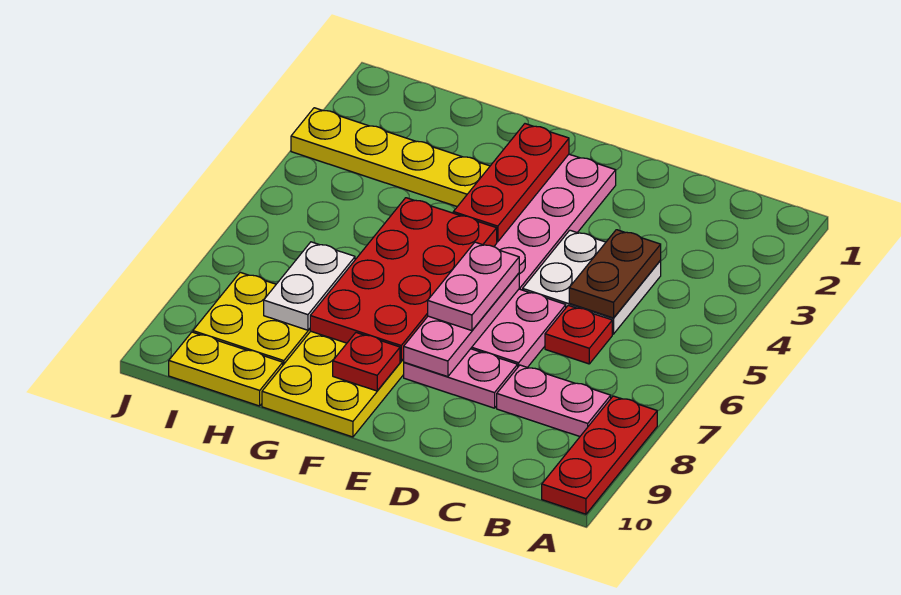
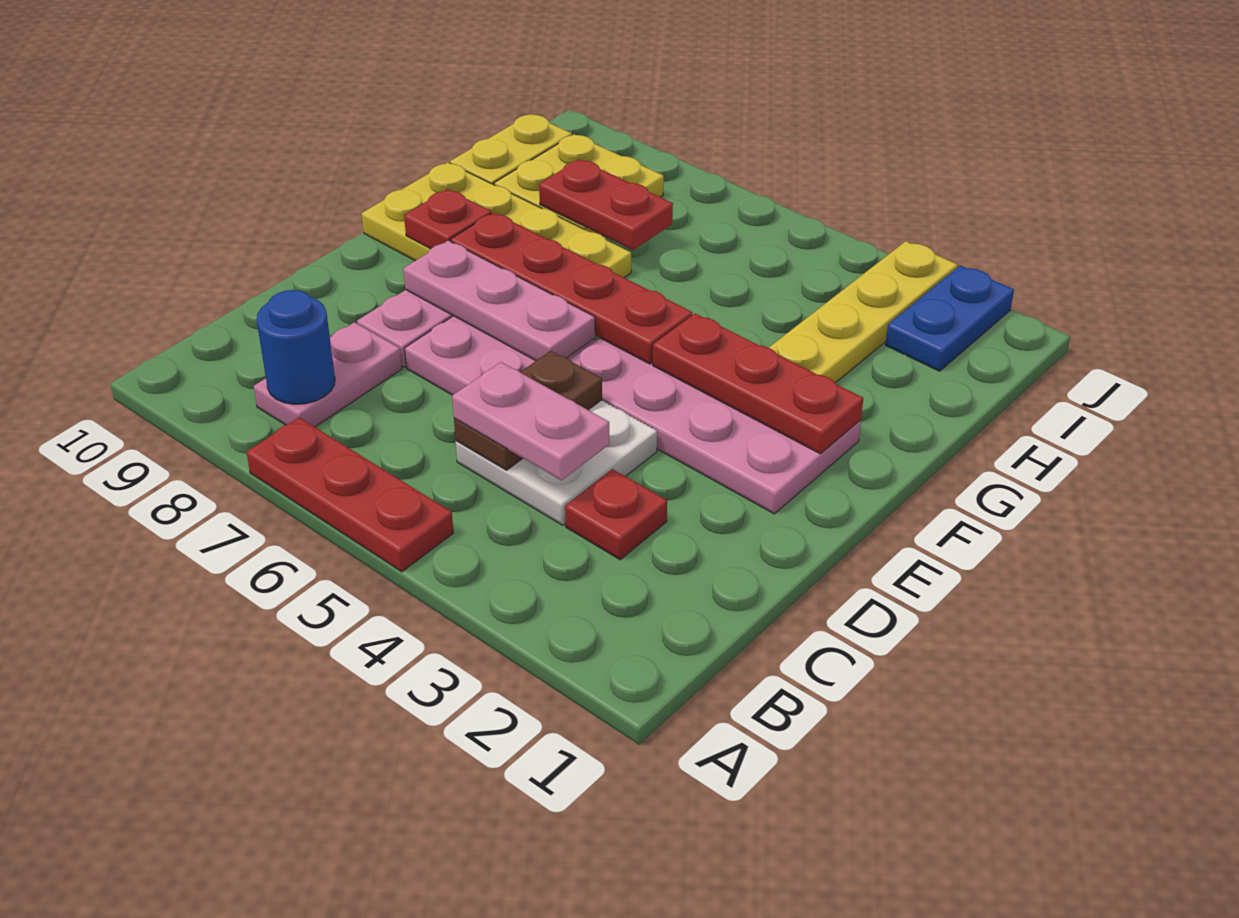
red plate A8:A10 level 1 -> red plate A5:A7 level 1
none -> blue round brick B8 level 2
brown plate C4:C5 level 2 -> brown plate C5:D5 level 2
red plate C6 level 1 -> red plate C3 level 1
pink plate E6:E7 level 3 -> pink plate C4:C5 level 3
red plate F5:G8 level 2 -> red plate F5:F8 level 2
white plate H7:H8 level 2 -> red plate H7:H8 level 2
none -> blue plate I2:J2 level 1

